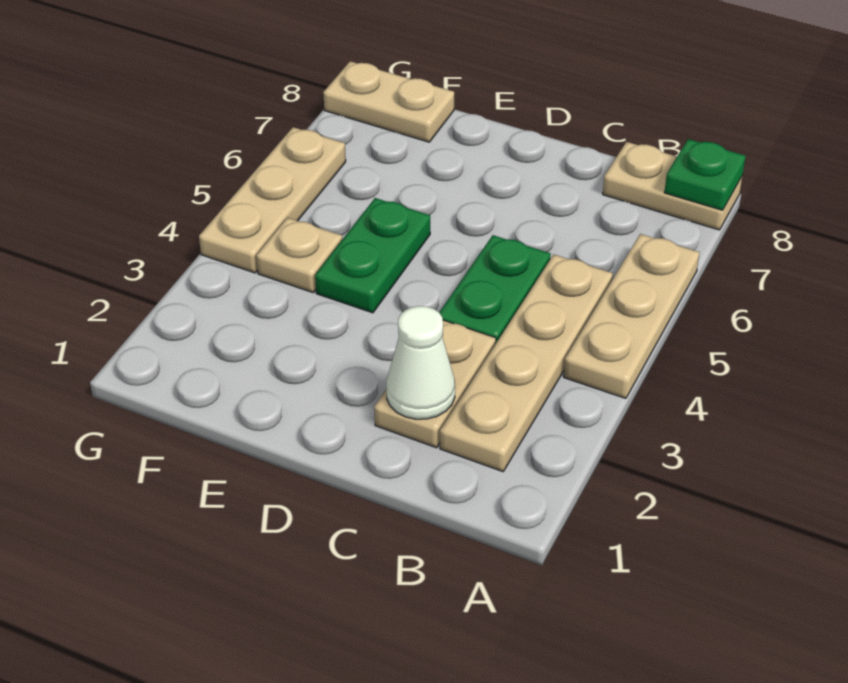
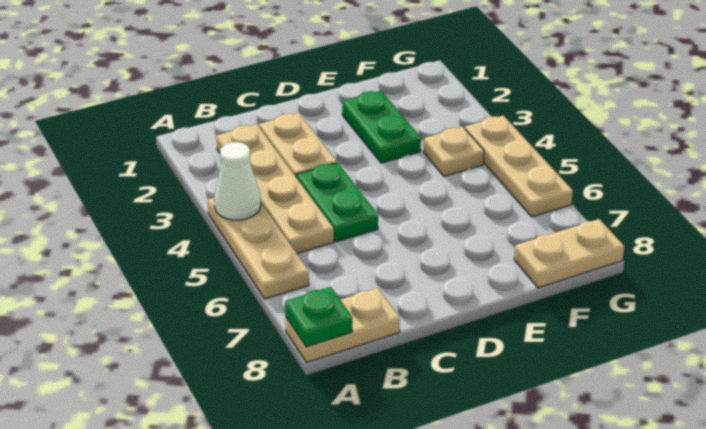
white cone C2 level 2 -> white cone A4 level 2
green plate E4:E5 level 1 -> green plate E2:E3 level 1

